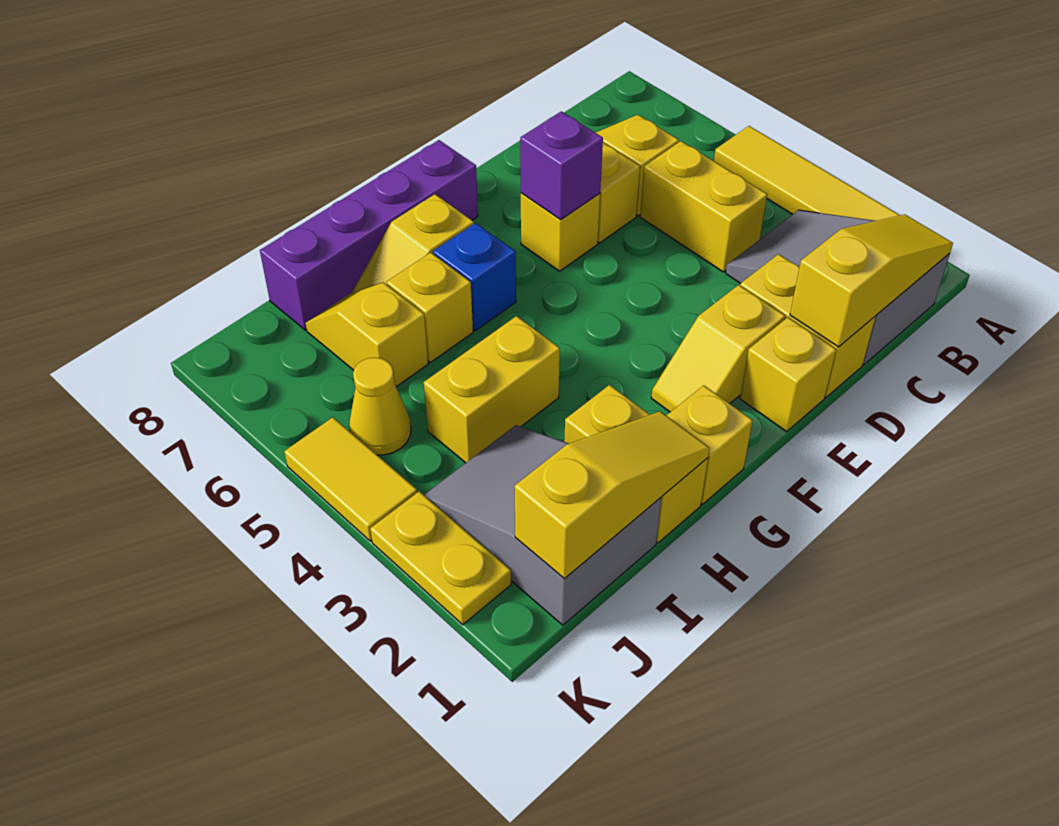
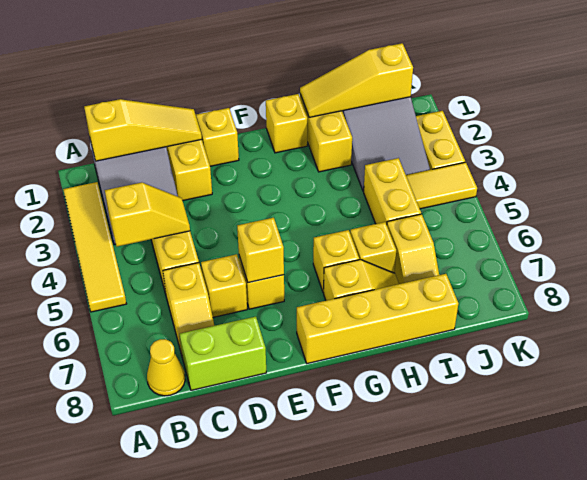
yellow slope B1:D1 level 2 top D -> yellow slope B1:D1 level 2 top B
none -> lime brick C8:D8 level 1
yellow slope E2:F2 level 1 top E -> yellow slope B4:C4 level 2 top B
purple brick E6 level 2 -> yellow brick E6 level 2
purple brick F8:I8 level 1 -> yellow brick F8:I8 level 1
blue brick G6 level 1 -> yellow brick G6 level 1
yellow brick H4:I4 level 1 -> yellow brick I4:I5 level 1
yellow cone J5 level 1 -> yellow cone B8 level 1
yellow tile K4:K5 level 1 -> yellow tile J4:K4 level 1

